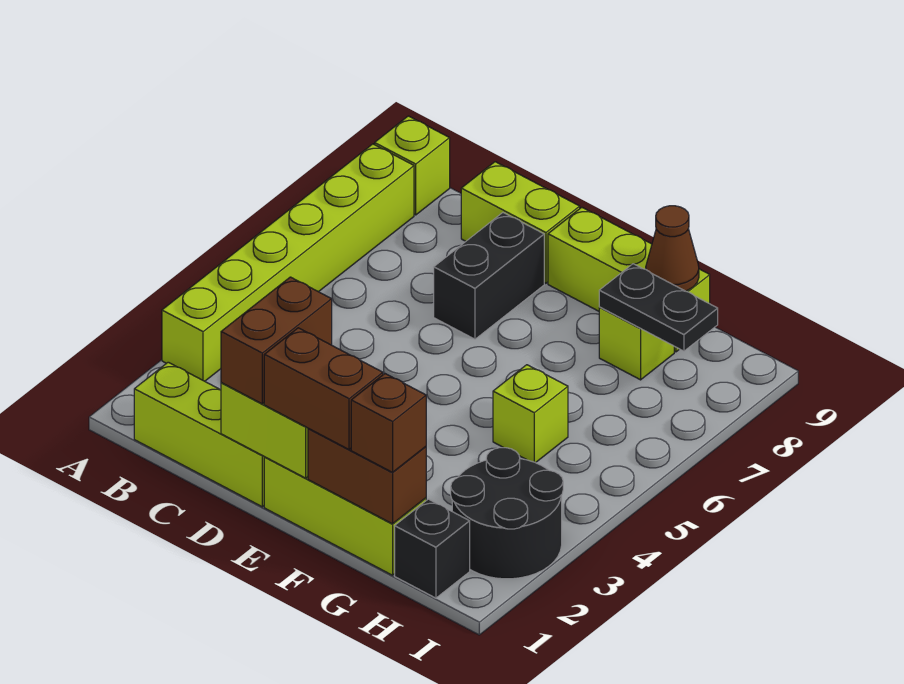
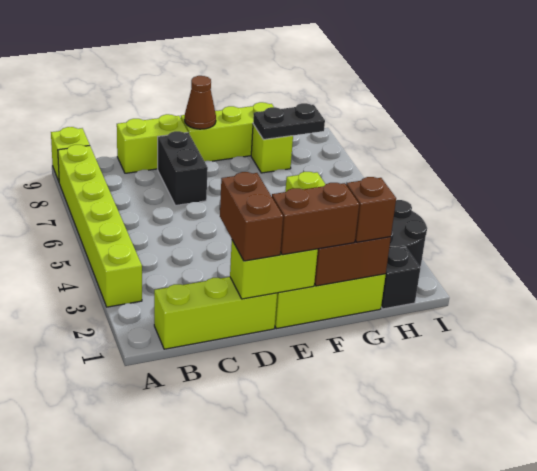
brown cone G9 level 2 -> brown cone E9 level 2

